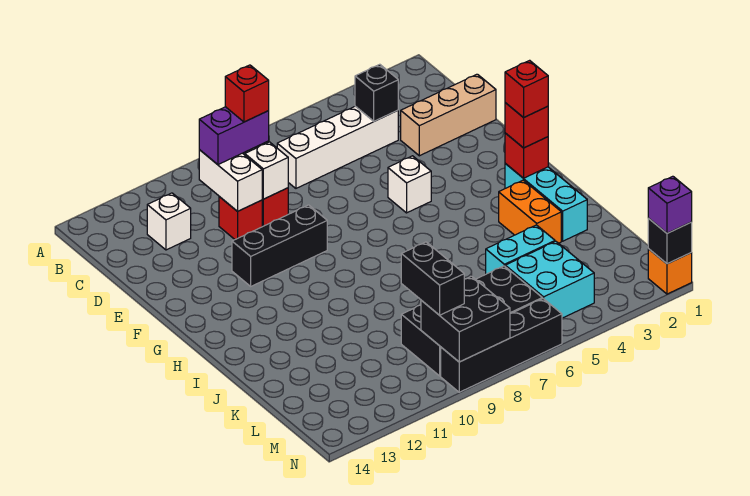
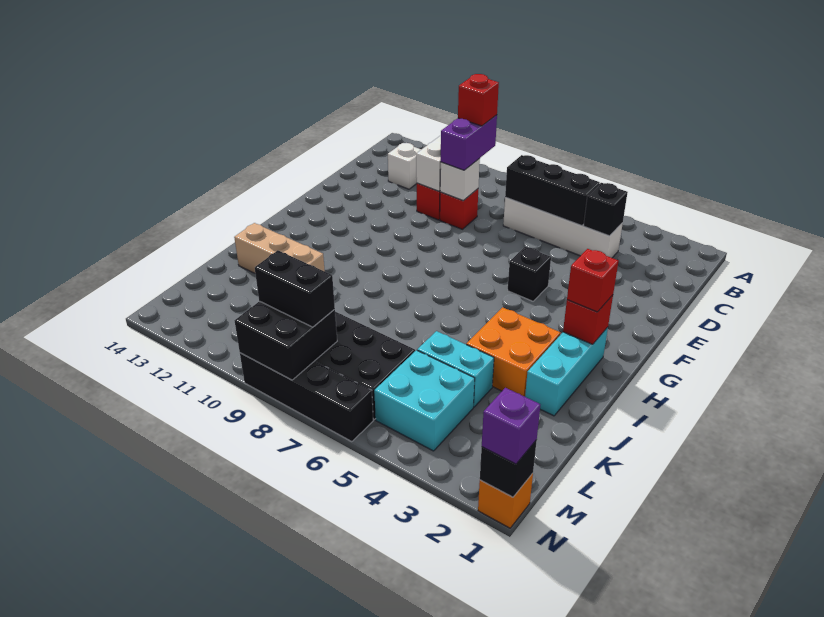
purple brick C9:C10 level 3 -> purple brick C9:D9 level 3
tan brick D1:D3 level 1 -> tan brick J11:J13 level 1
white brick F5 level 1 -> black brick F5 level 1
black brick F9:F11 level 1 -> black brick C5:C7 level 2
red brick H2 level 4 -> none
orange brick I3:J3 level 1 -> orange brick I3:J4 level 1
black brick L9:M9 level 3 -> black brick M8:M9 level 3

